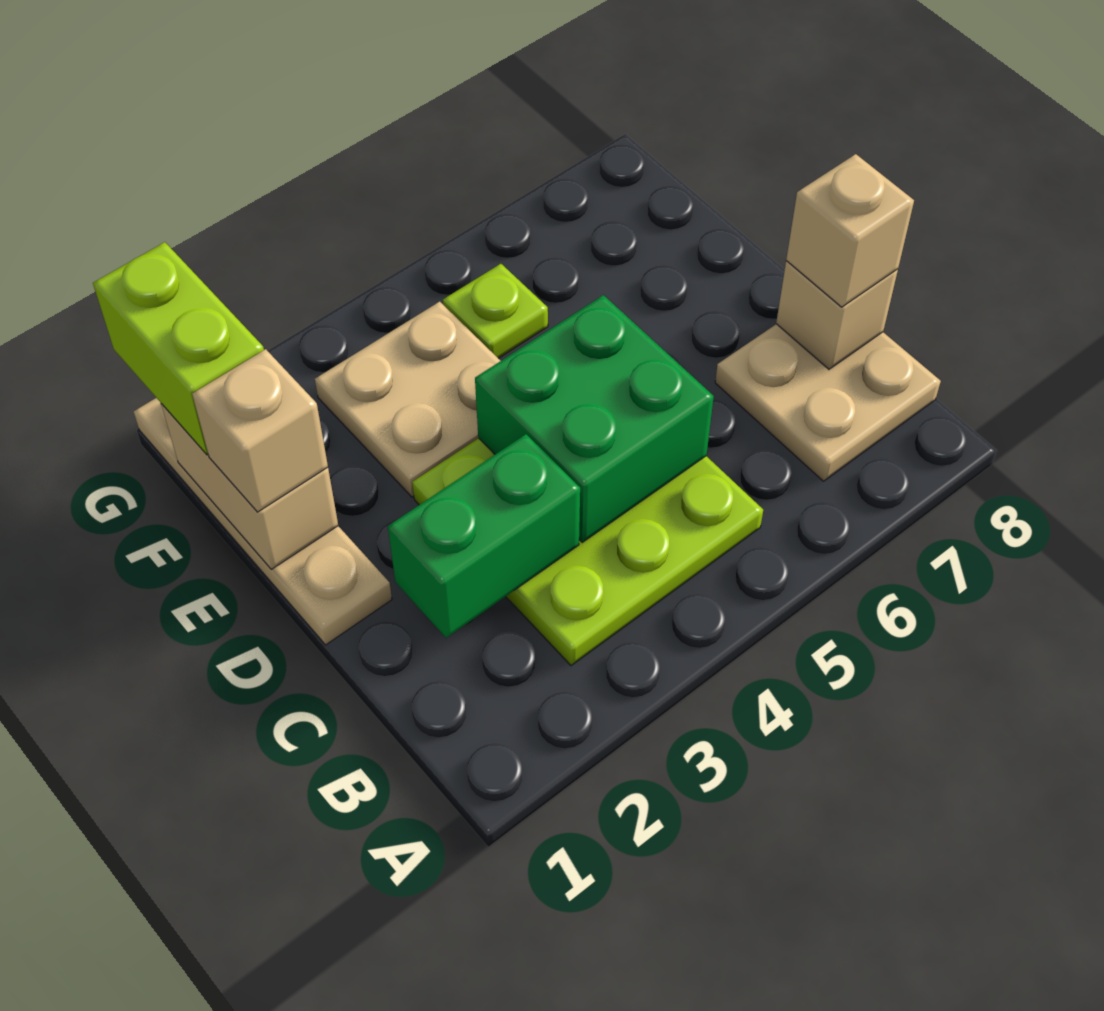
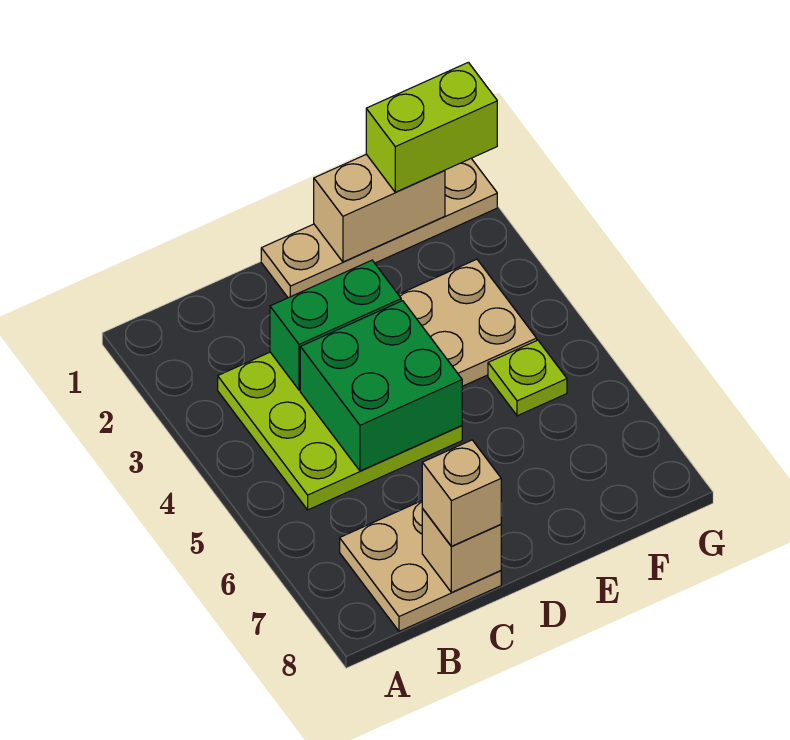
green brick C2:C3 level 2 -> green brick C3:D3 level 2
tan brick E1 level 3 -> none

